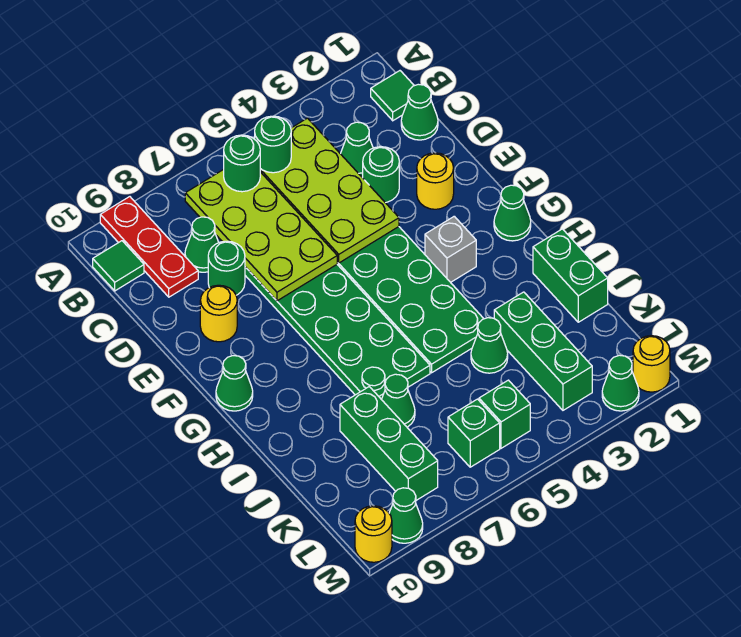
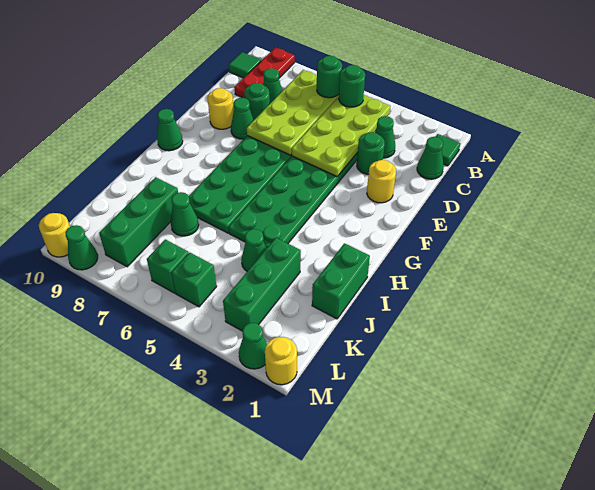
green cone G1 level 1 -> green cone E8 level 1
grey brick G3 level 1 -> none

